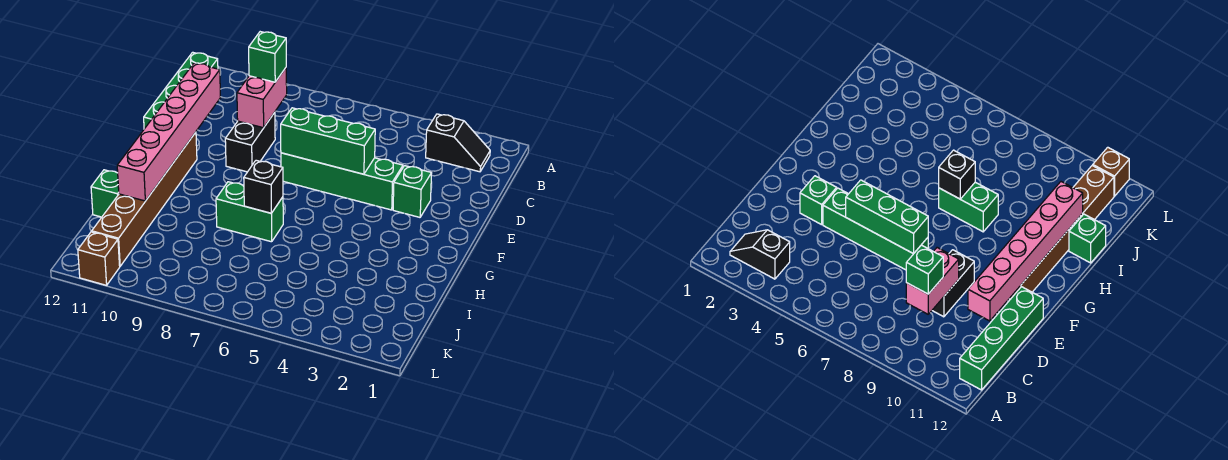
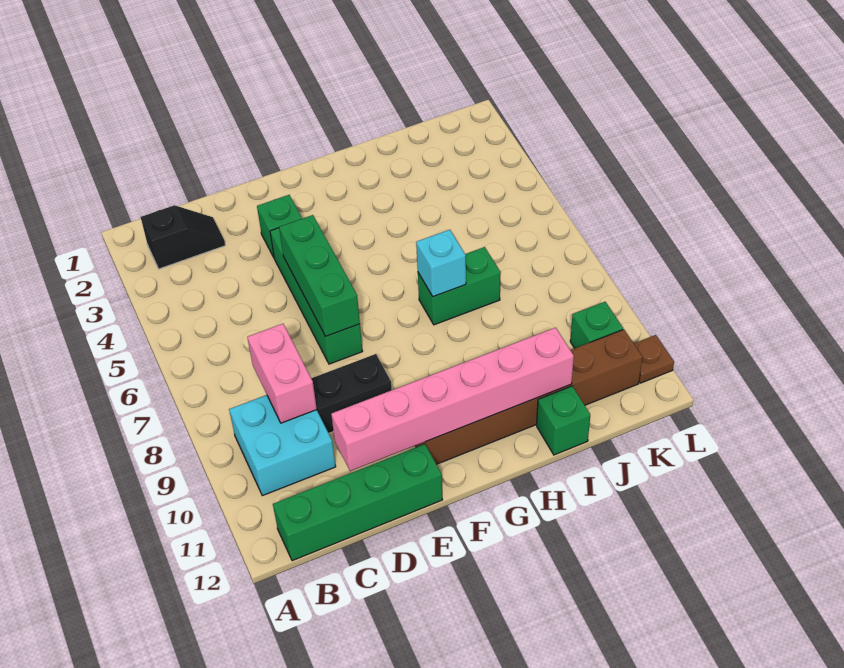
black slope B2:B3 level 1 top 3 -> black slope B2:C2 level 1 top B
none -> cyan brick B9:C10 level 1
pink brick C9:D9 level 2 -> pink brick C8:C9 level 2
green brick C9 level 3 -> green brick K10 level 1
green brick H7:H8 level 1 -> green brick H7:I7 level 1
black brick H7 level 2 -> cyan brick H7 level 2
brown brick L11 level 1 -> brown plate L11 level 1

